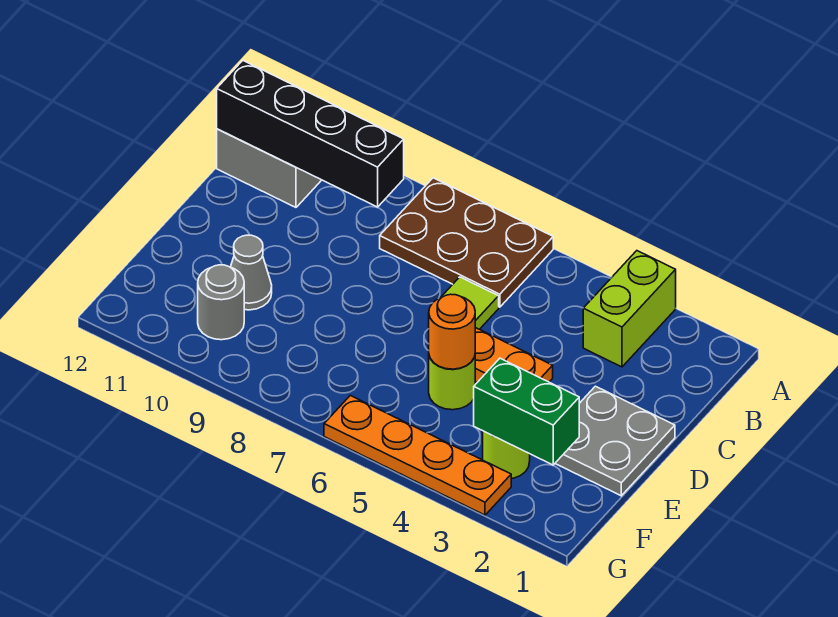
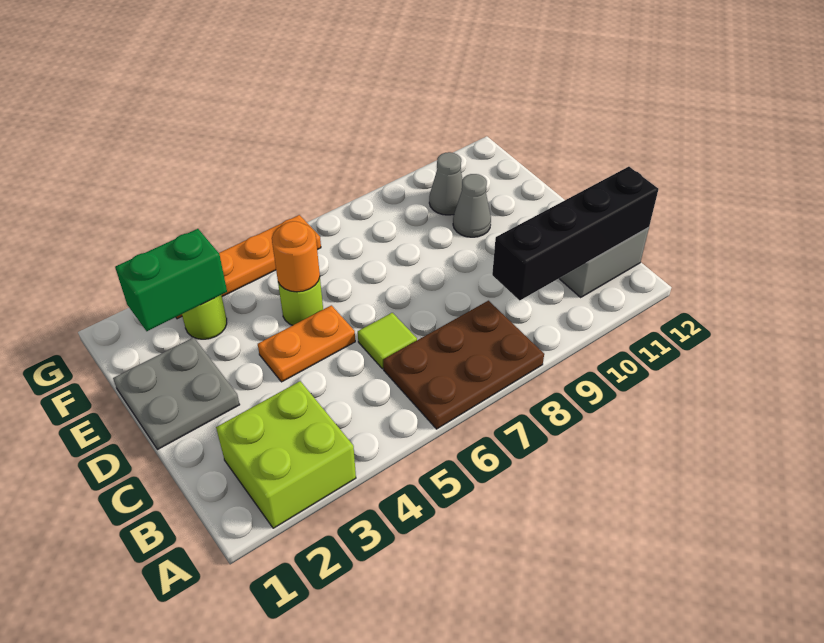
lime brick A3:B3 level 1 -> lime brick A2:B3 level 1
grey round brick F10 level 1 -> grey cone F10 level 1

